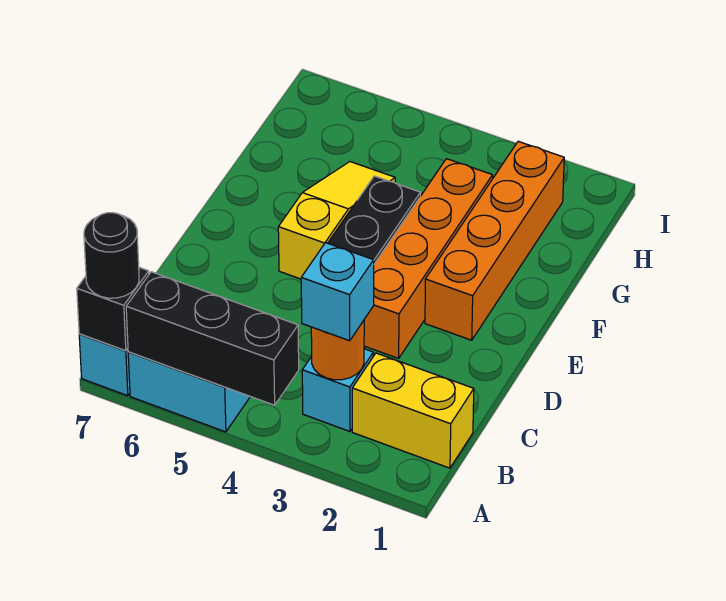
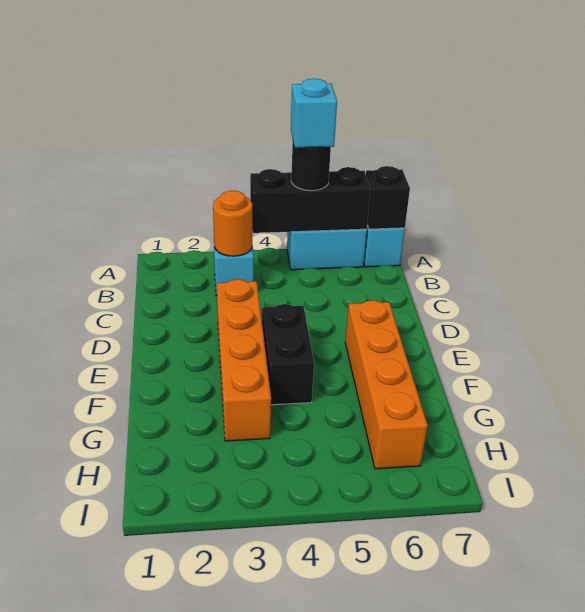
black round brick A7 level 3 -> black round brick A5 level 3
yellow brick B1:B2 level 1 -> none
cyan brick B3 level 3 -> cyan brick A5 level 4
orange brick E2:H2 level 1 -> orange brick E6:H6 level 1
yellow slope E5:G5 level 1 top E -> none

